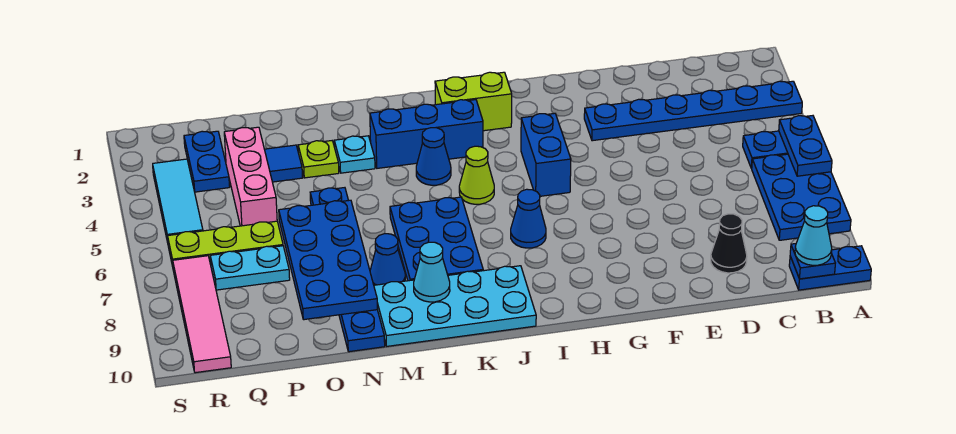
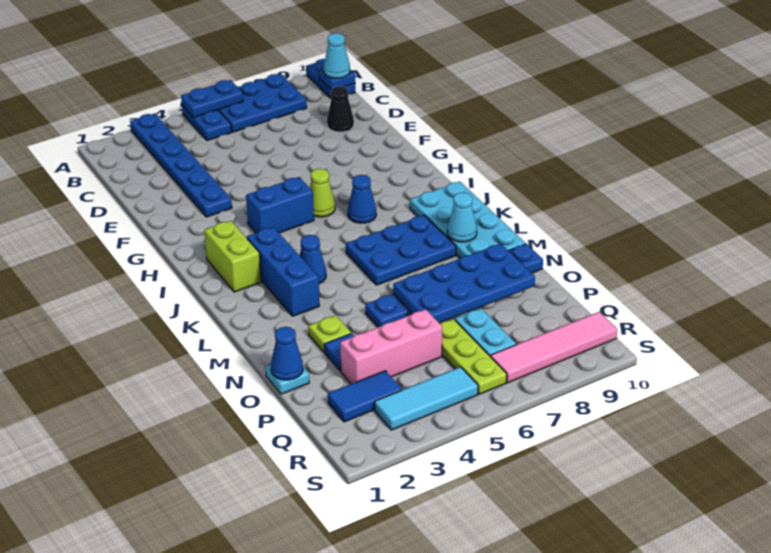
lime cone J5 level 1 -> lime cone H6 level 1
cyan plate M3 level 1 -> cyan plate O1 level 1
blue cone M8 level 1 -> blue cone O1 level 2
blue plate Q2:Q3 level 1 -> blue tile Q2:Q3 level 1

